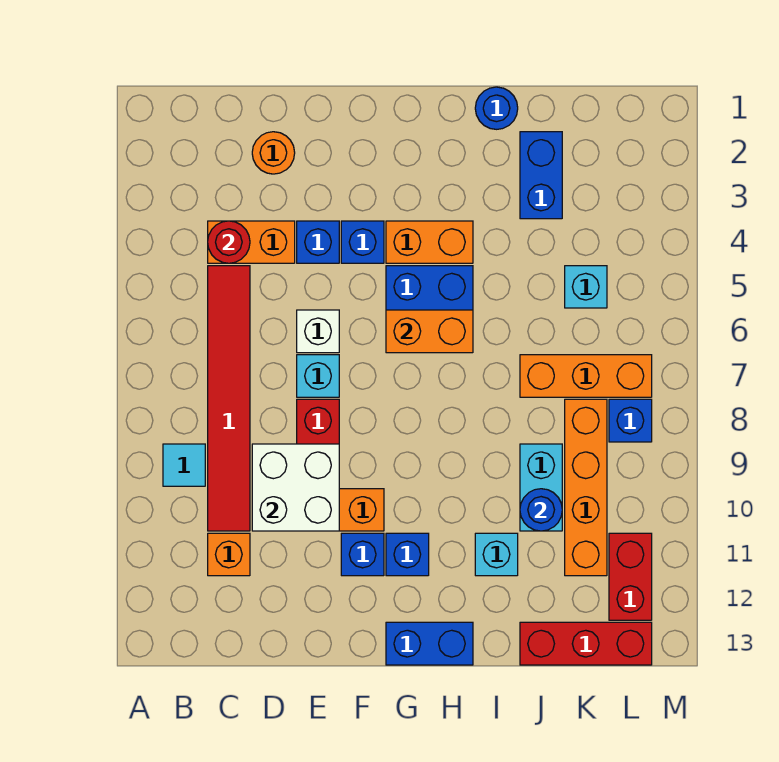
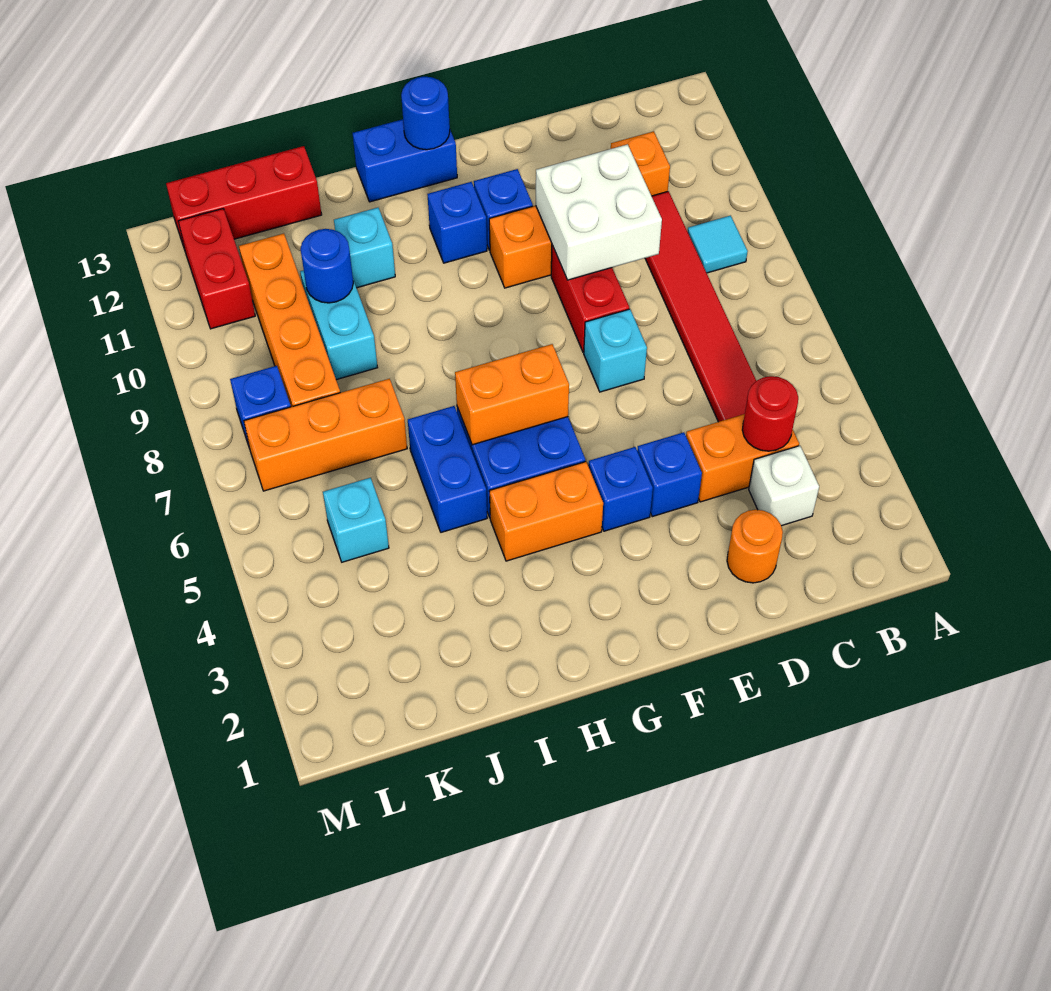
white brick E6 level 1 -> white brick C3 level 1
blue round brick I1 level 1 -> blue round brick G13 level 2
blue brick J2:J3 level 1 -> blue brick I5:I6 level 1

